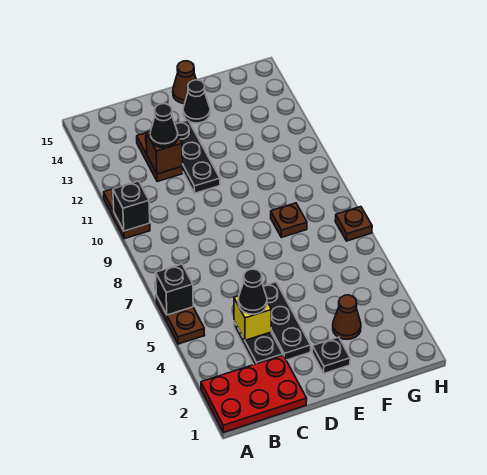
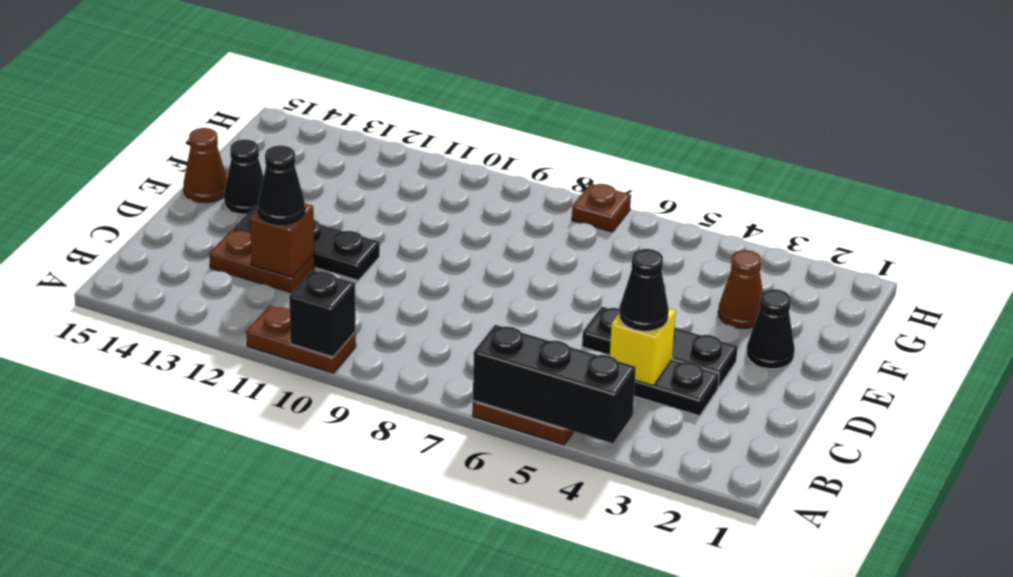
red plate A1:C2 level 1 -> none
black brick A6 level 2 -> black brick A4:A6 level 2
black plate E2 level 1 -> black cone E2 level 1
brown plate F8 level 1 -> none

